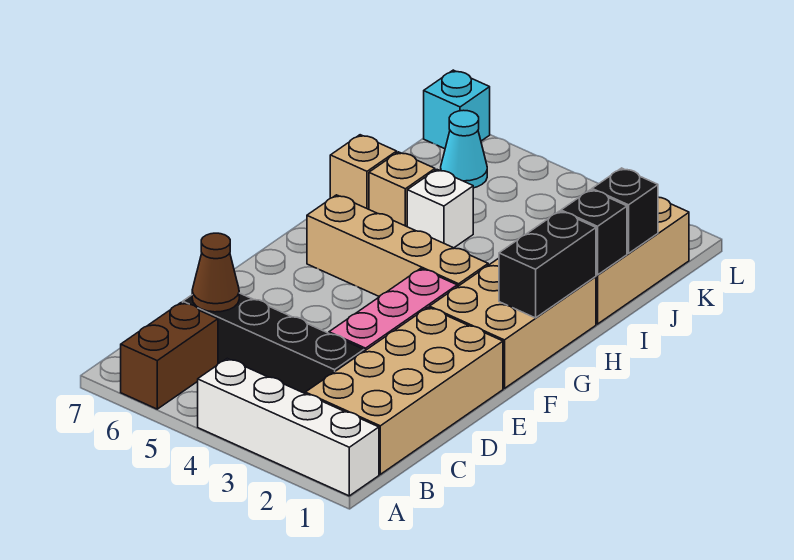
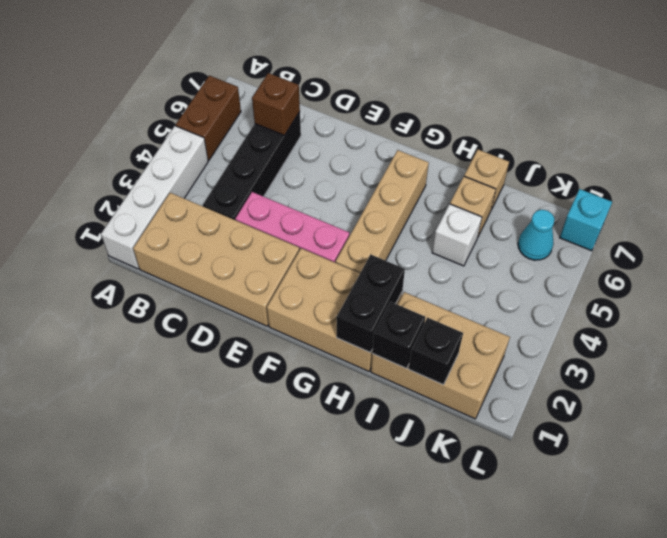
brown brick A6:B6 level 1 -> brown brick A5:A6 level 1
brown cone C6 level 2 -> brown brick C6 level 2
black brick G1:H1 level 2 -> black brick H1:H2 level 2

